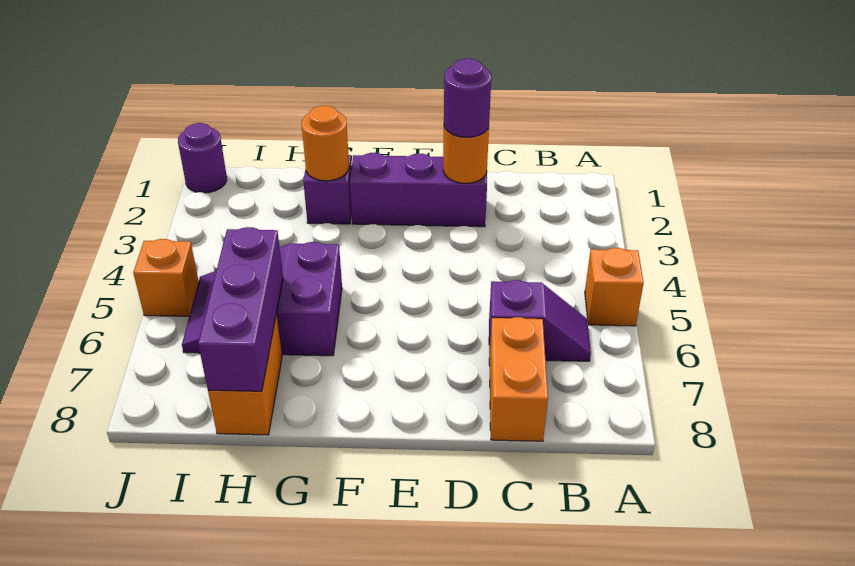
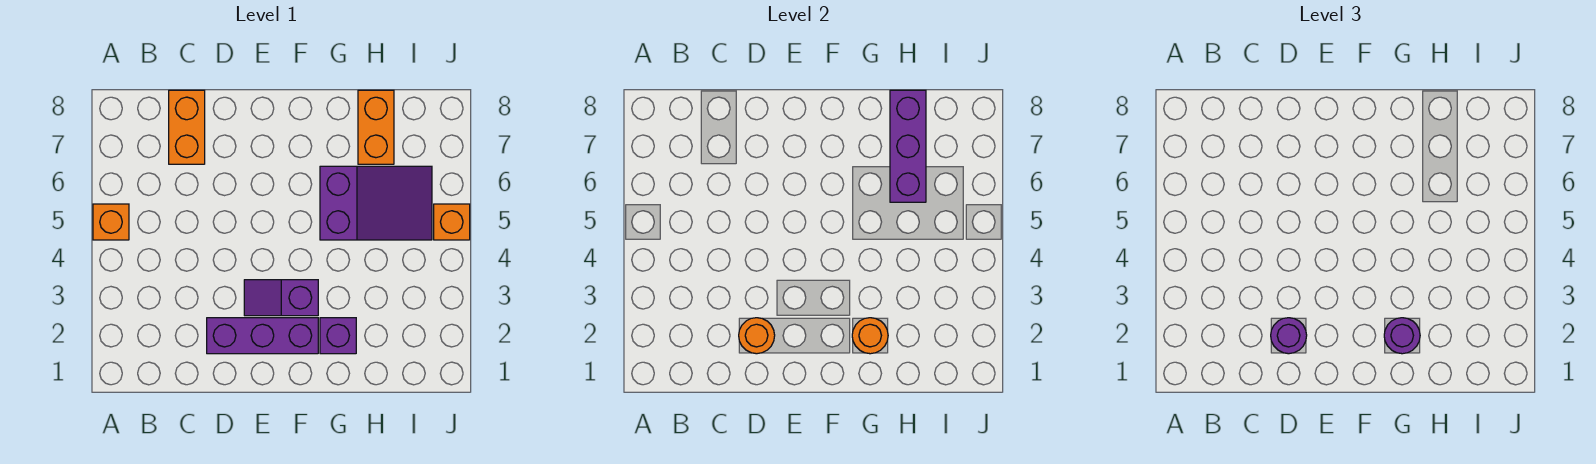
purple slope B6:C6 level 1 top C -> purple slope E3:F3 level 1 top F
purple round brick J1 level 1 -> purple round brick G2 level 3

